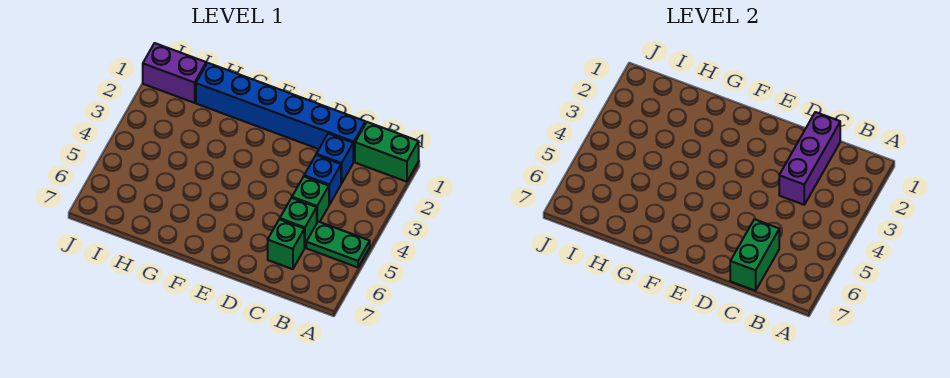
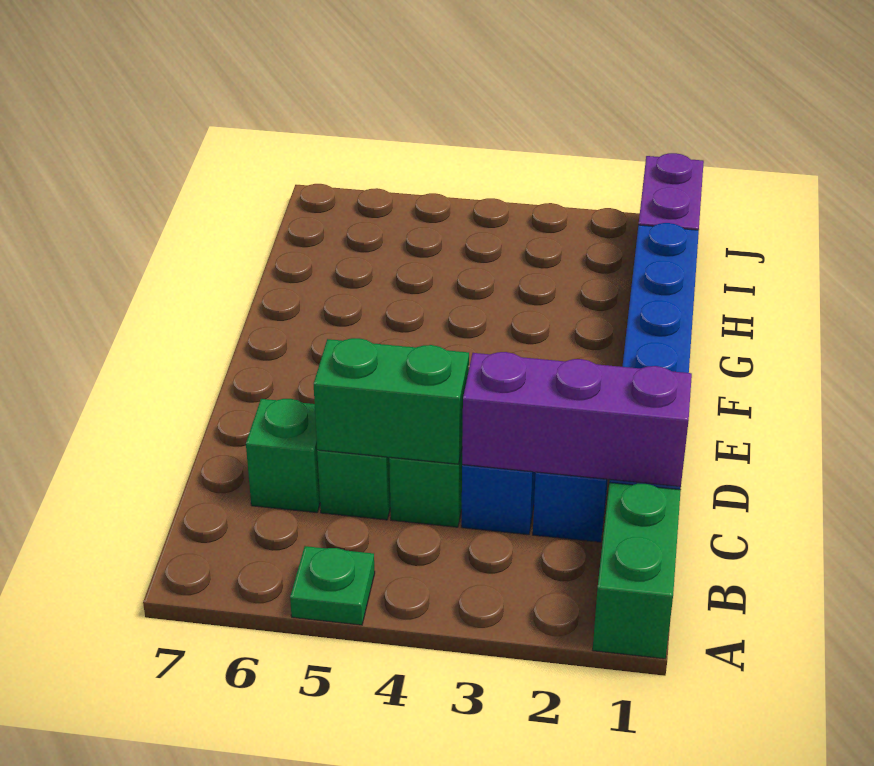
green plate A5:B5 level 1 -> green plate A5 level 1
green brick C6:C7 level 2 -> green brick C4:C5 level 2

